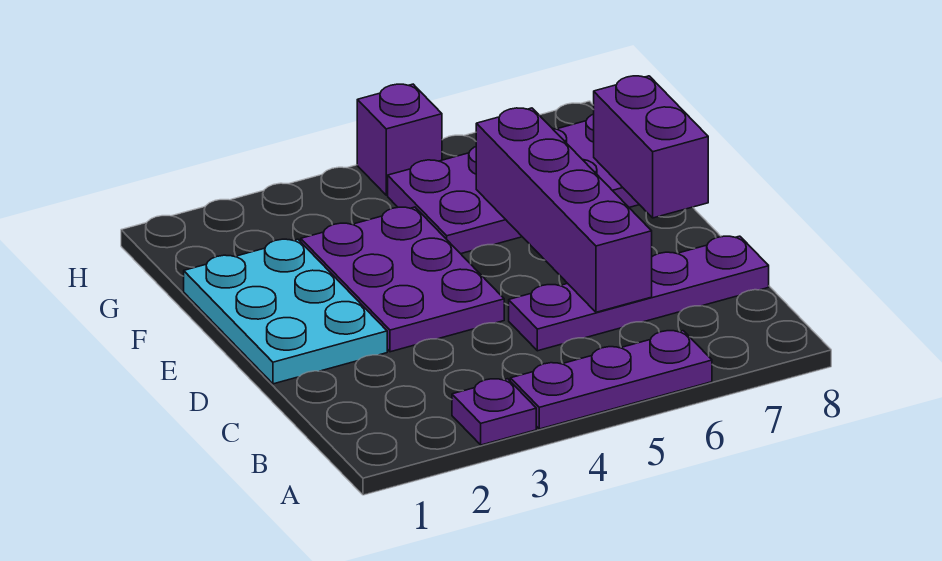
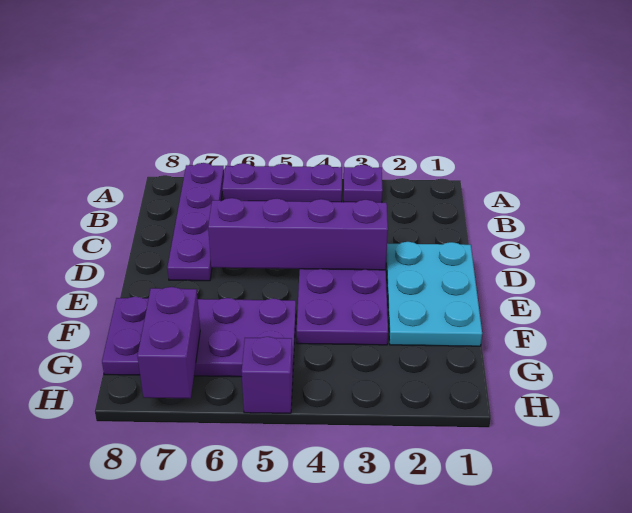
purple plate C5:C8 level 1 -> purple plate A7:D7 level 1
purple brick C6:F6 level 2 -> purple brick D3:D6 level 2
purple brick E8:F8 level 2 -> purple brick G7:H7 level 2

